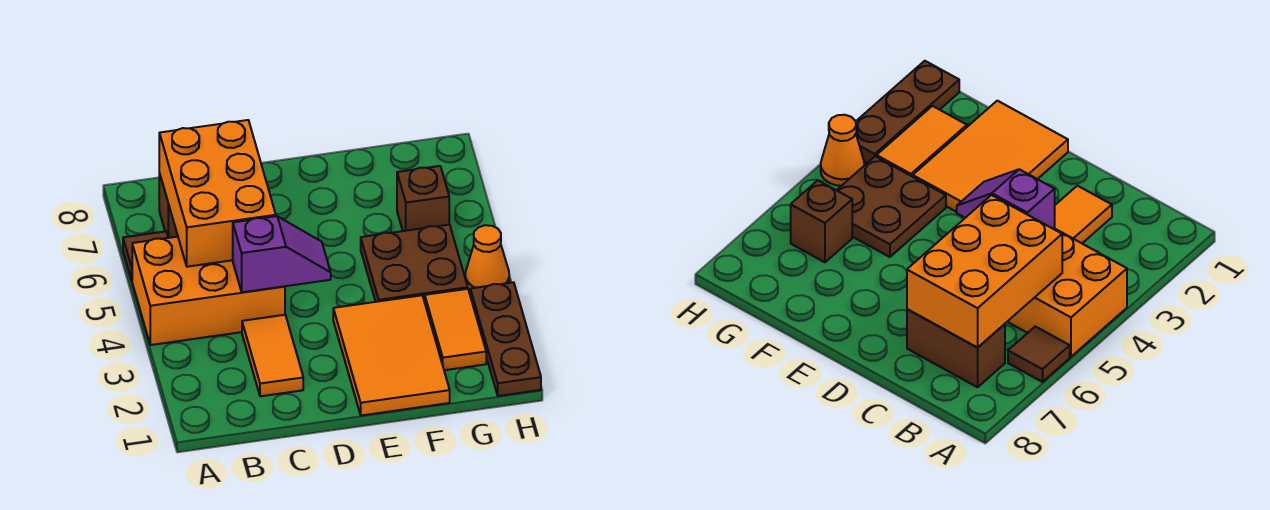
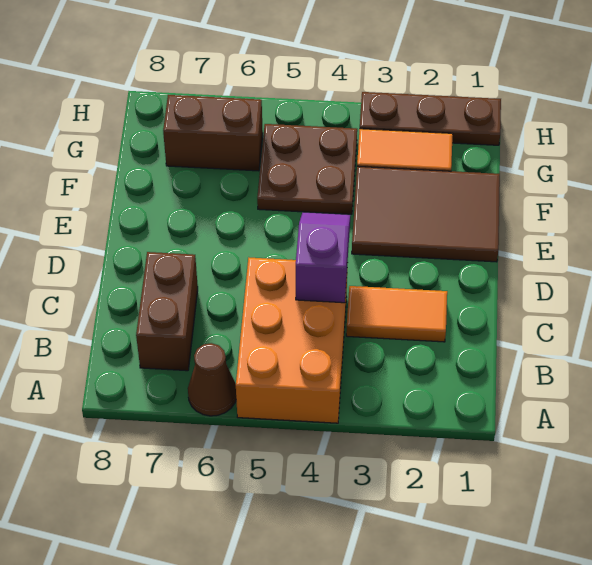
brown tile A6 level 1 -> brown cone A6 level 1
orange brick B5:C7 level 2 -> none
orange tile E1:F3 level 1 -> brown tile E1:F3 level 1
brown brick G6 level 1 -> brown brick G6:G7 level 1
orange cone H4 level 1 -> none

